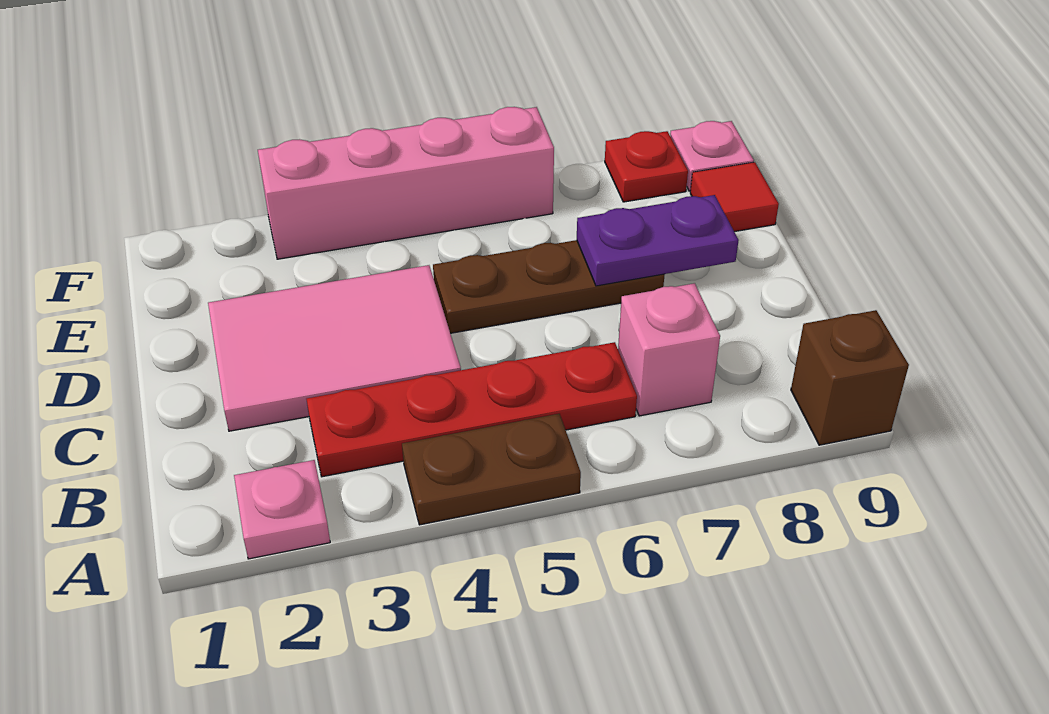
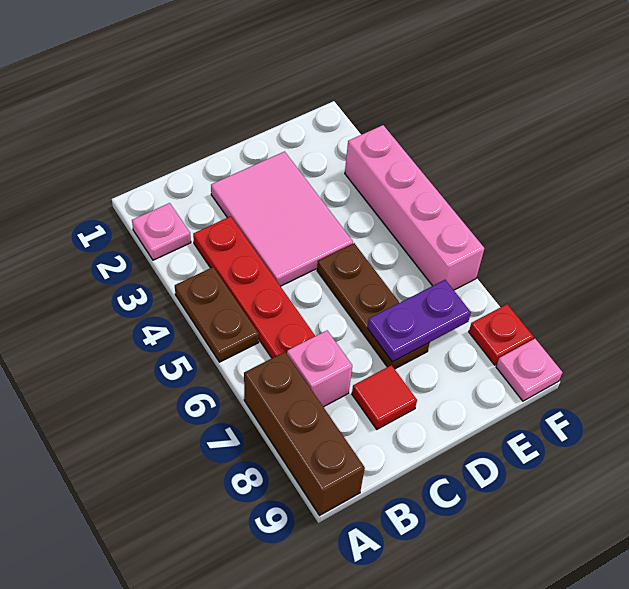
brown brick A9 level 1 -> brown brick A7:A9 level 1
purple plate D7:D8 level 2 -> purple plate D7:E7 level 2
red tile E9 level 1 -> red tile C8 level 1

